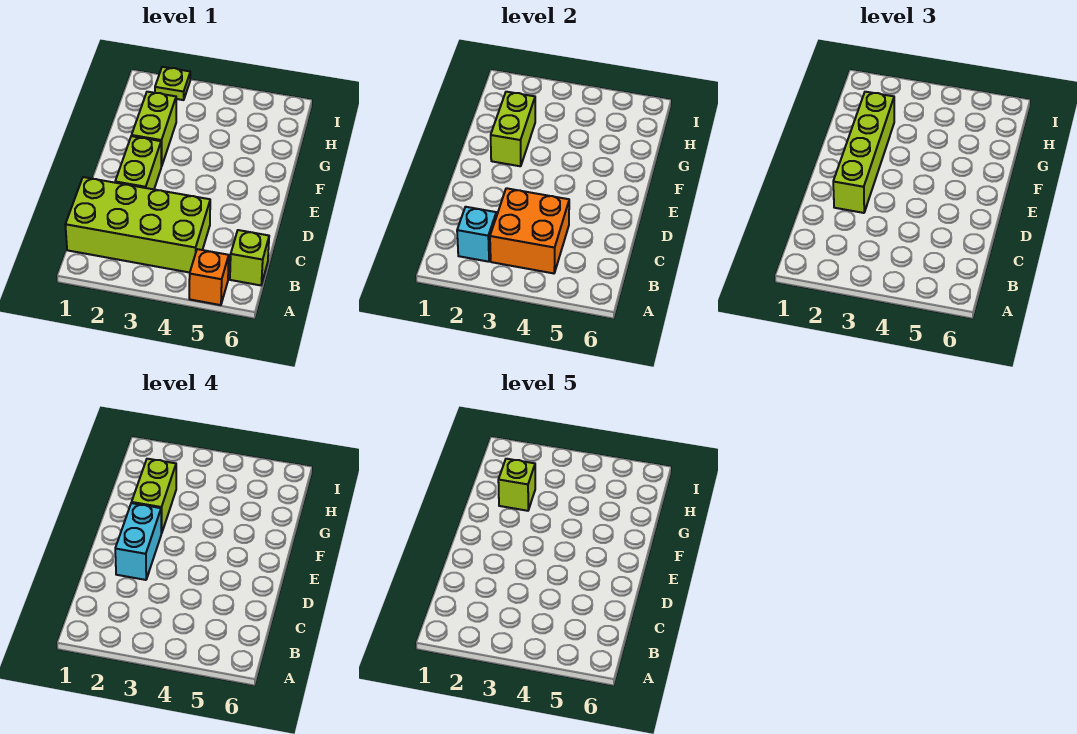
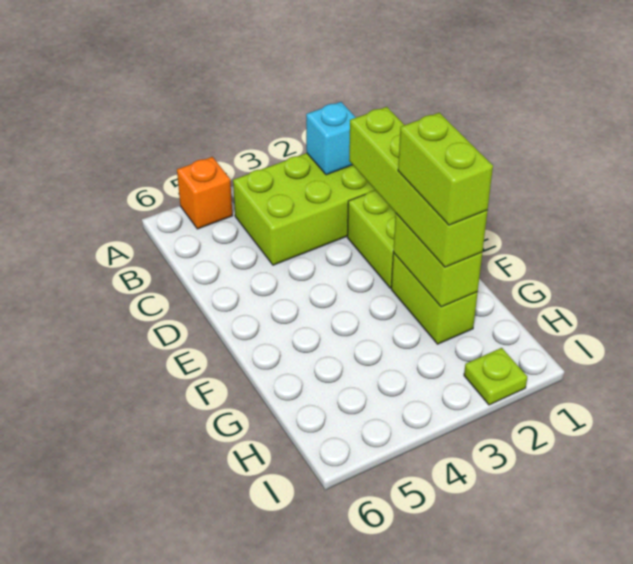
orange brick B3:C4 level 2 -> none
lime brick B6 level 1 -> none
cyan brick D2:E2 level 4 -> none
lime brick G2 level 5 -> none

